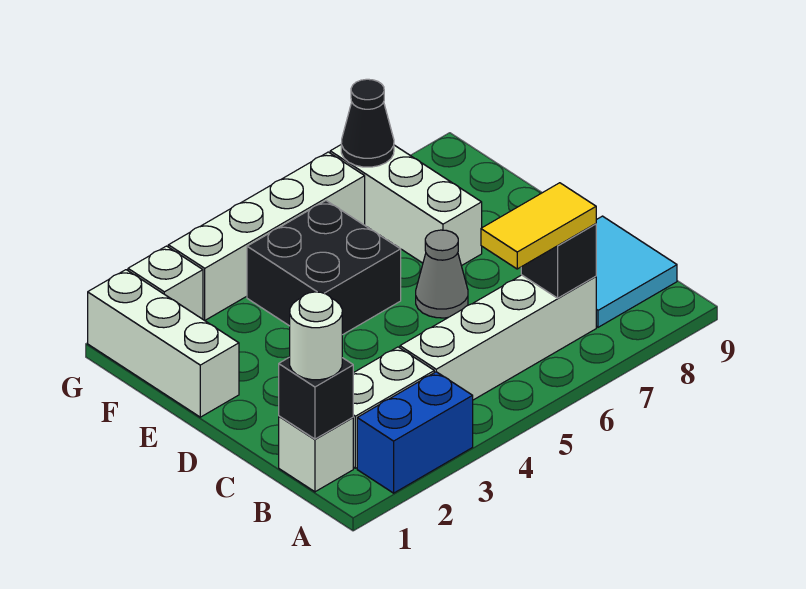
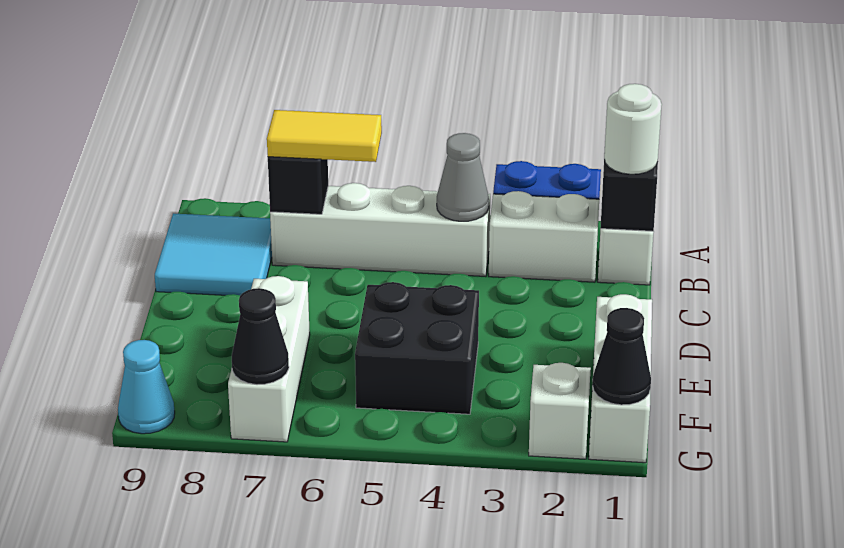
grey cone D6 level 1 -> grey cone B4 level 2
none -> black cone G1 level 2
white brick G3:G6 level 1 -> none
none -> cyan cone G9 level 1

